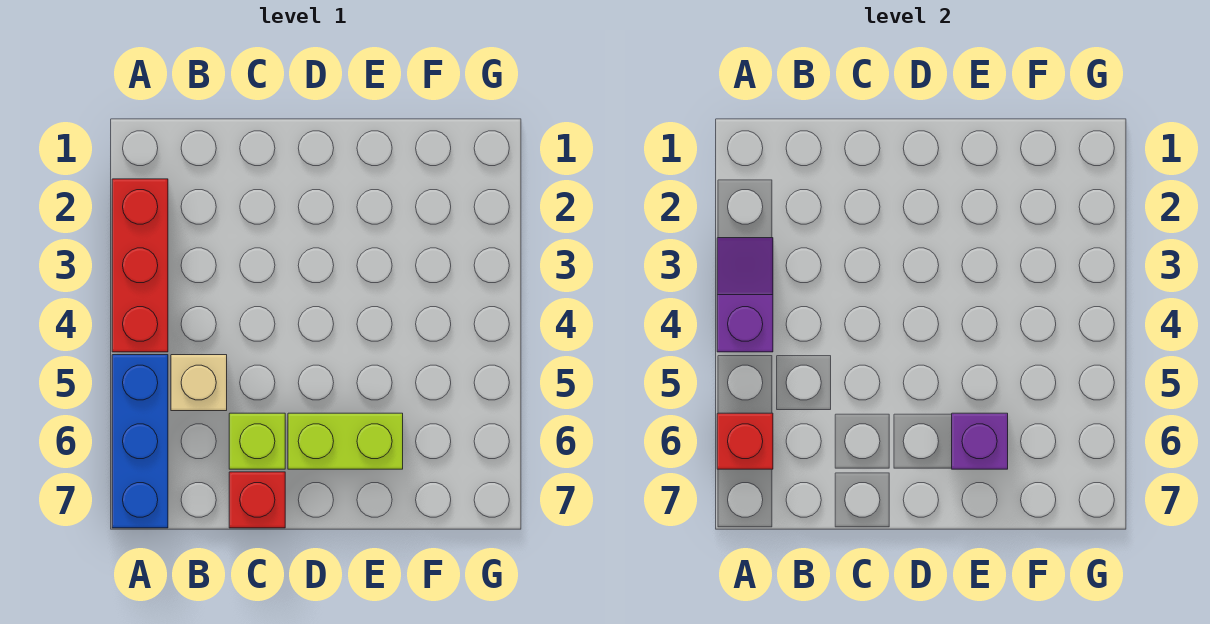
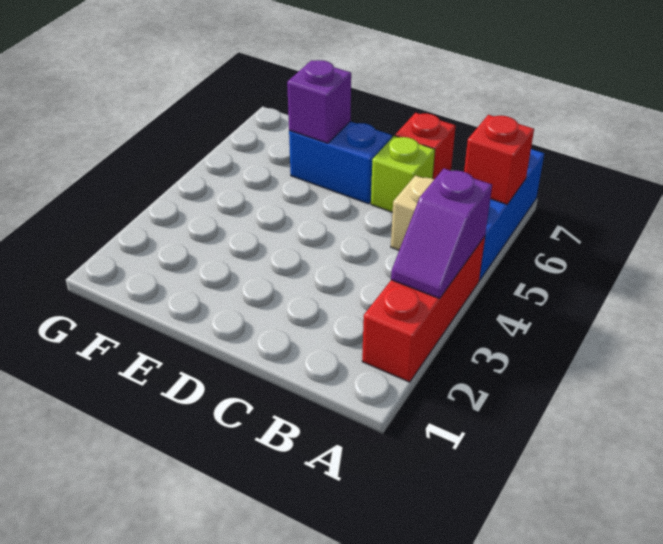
lime brick D6:E6 level 1 -> blue brick D6:E6 level 1

